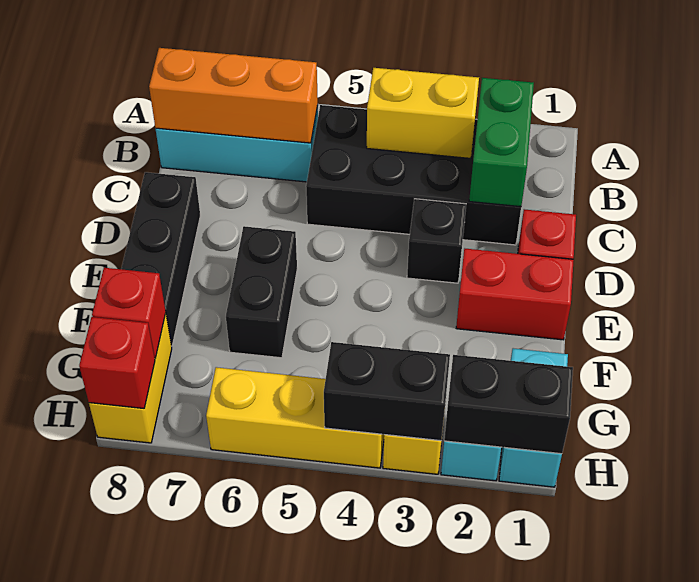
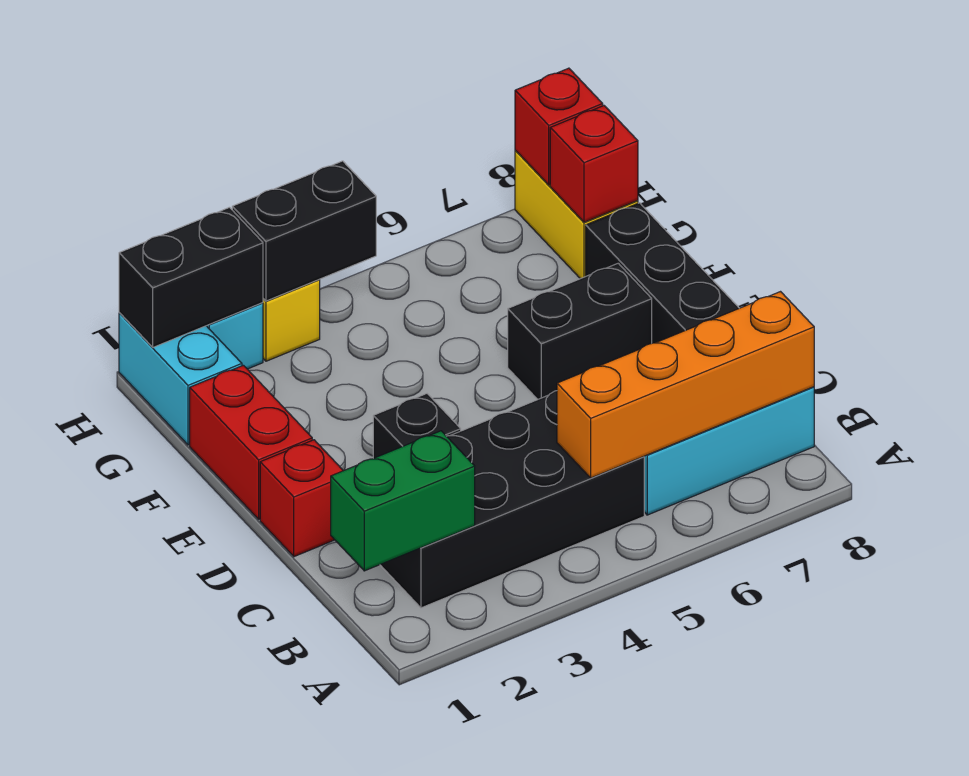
green brick B2:C2 level 2 -> green brick B1:B2 level 2
yellow brick B3:B4 level 2 -> none
orange brick B6:B8 level 2 -> orange brick B5:B8 level 2
red brick E1:E2 level 1 -> red brick E1:F1 level 1
black brick E6:F6 level 1 -> black brick E6:E7 level 1
yellow brick H4:H6 level 1 -> none

